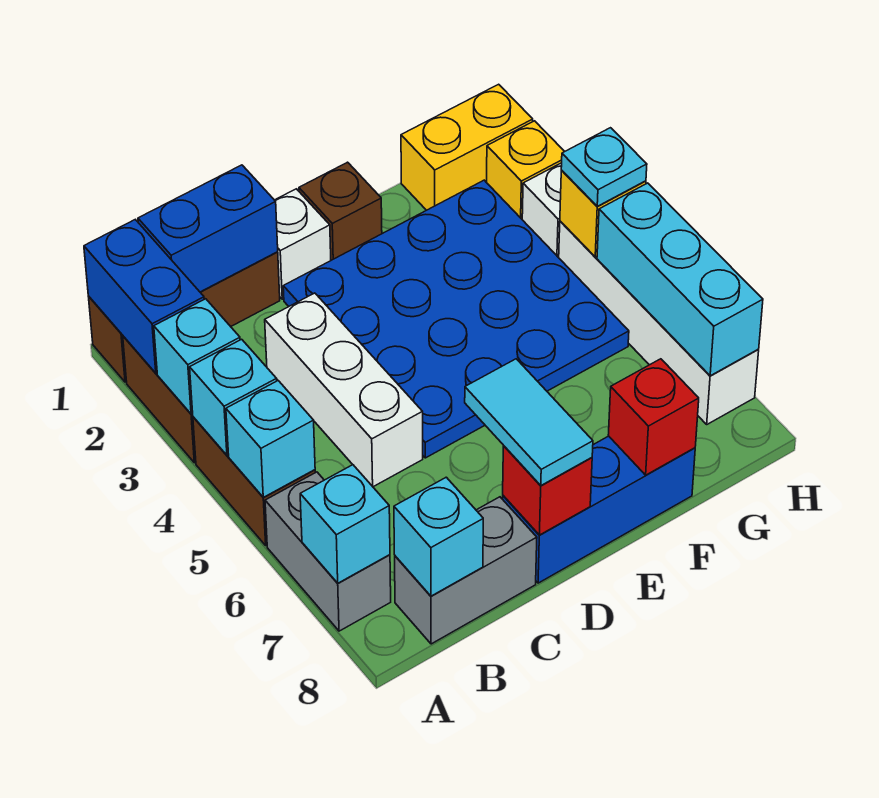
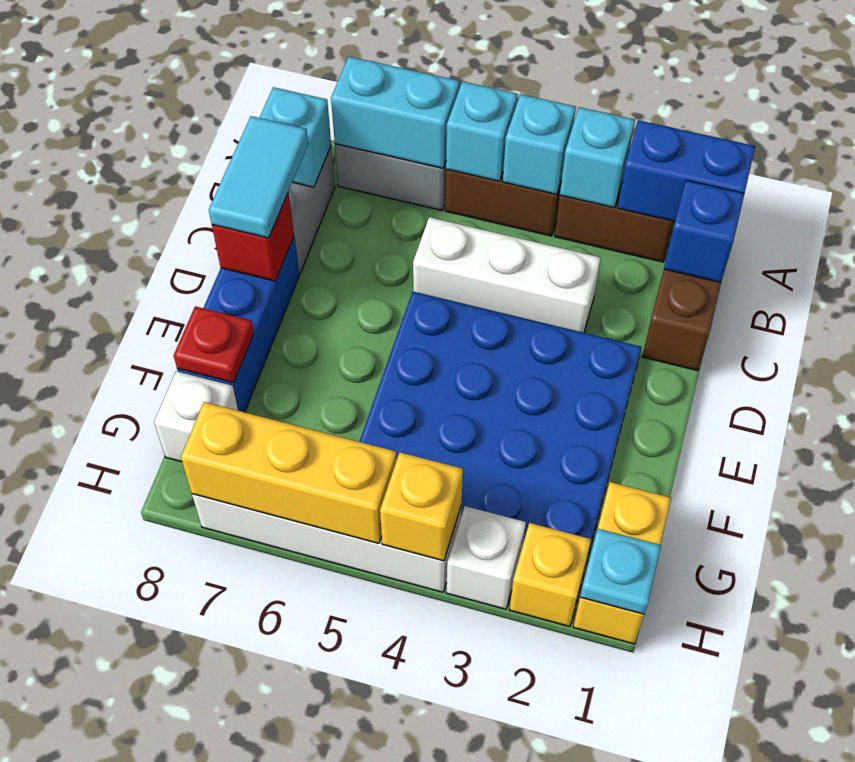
cyan brick A7 level 2 -> cyan brick A6:A7 level 2
blue brick B1:C1 level 2 -> blue brick B1 level 2
white brick D1 level 1 -> white brick G8 level 1
cyan tile D7:D8 level 3 -> cyan tile C8:D8 level 3
brown brick E1 level 1 -> none
red brick F8 level 2 -> red plate F8 level 2
cyan plate H4 level 3 -> cyan plate H1 level 2
cyan brick H5:H7 level 2 -> yellow brick H5:H7 level 2

